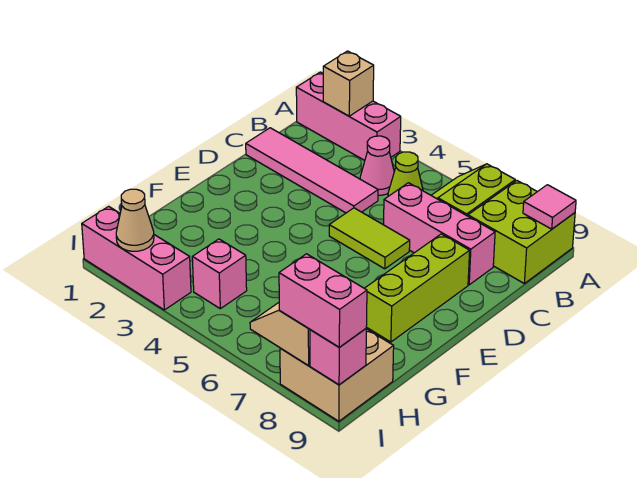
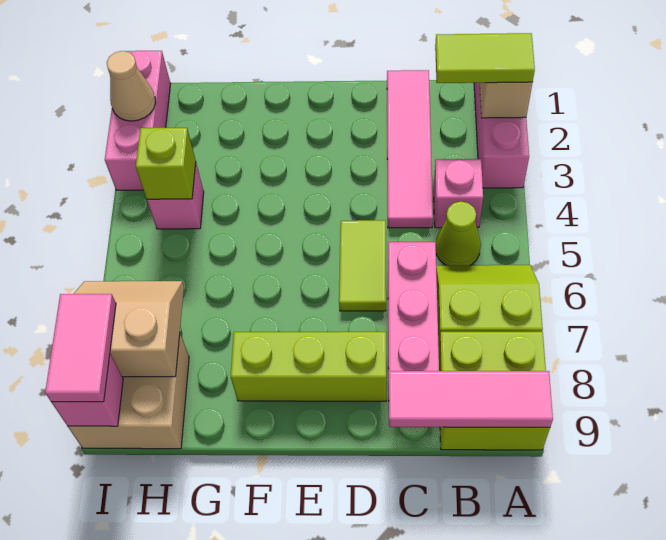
none -> lime tile A2:B2 level 3
pink tile A9 level 2 -> pink tile A9:C9 level 2
pink cone B4 level 1 -> pink brick B4 level 1
none -> lime brick H4 level 2
pink brick I8:I9 level 3 -> pink tile I8:I9 level 3

